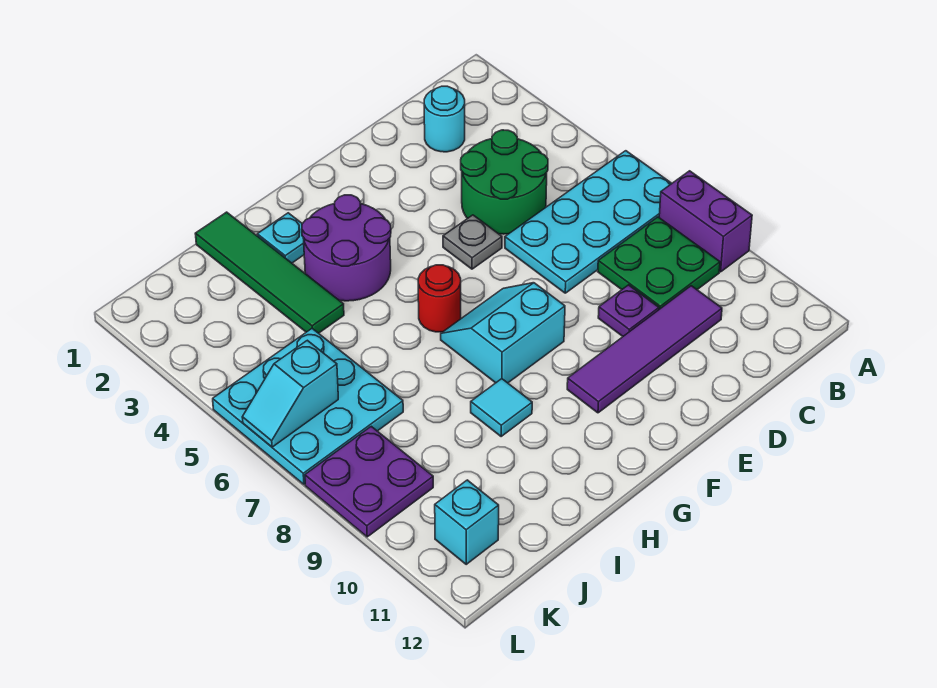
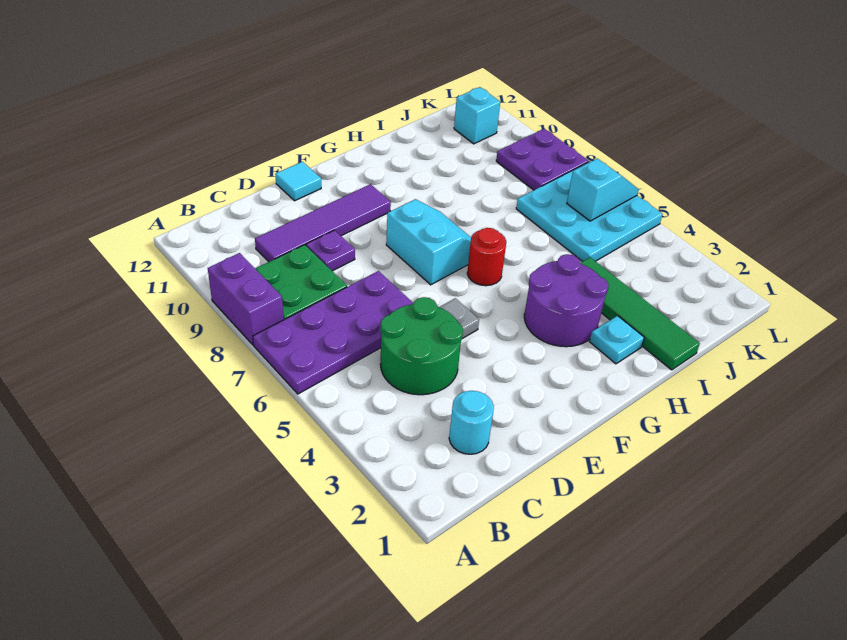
cyan plate A6:D7 level 1 -> purple plate A6:D7 level 1
cyan slope F7:G8 level 1 top 8 -> cyan slope F7:G8 level 1 top F
cyan tile H9 level 1 -> cyan tile E12 level 1

